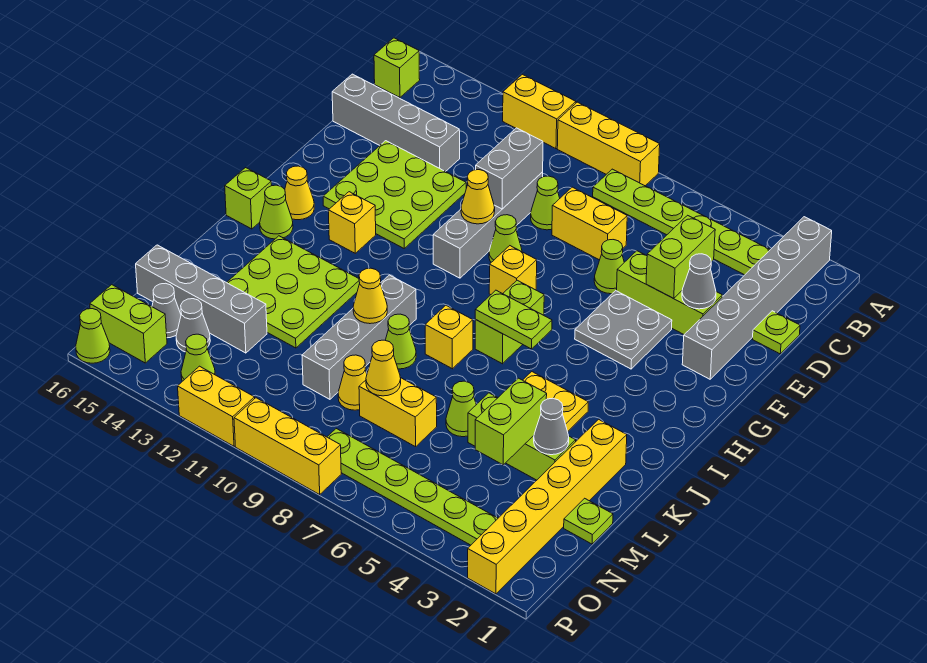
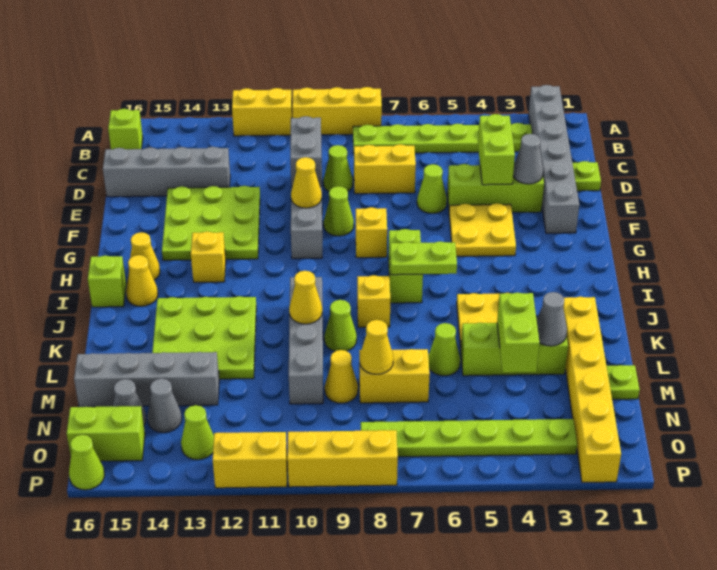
grey plate F4:G5 level 1 -> yellow plate F4:G5 level 1
lime cone I15 level 1 -> yellow cone I15 level 1

